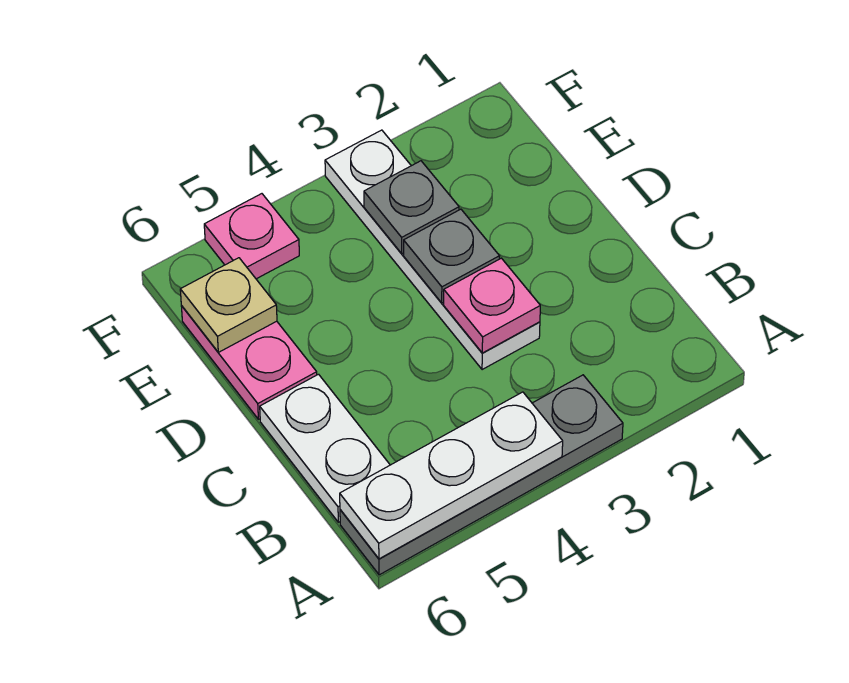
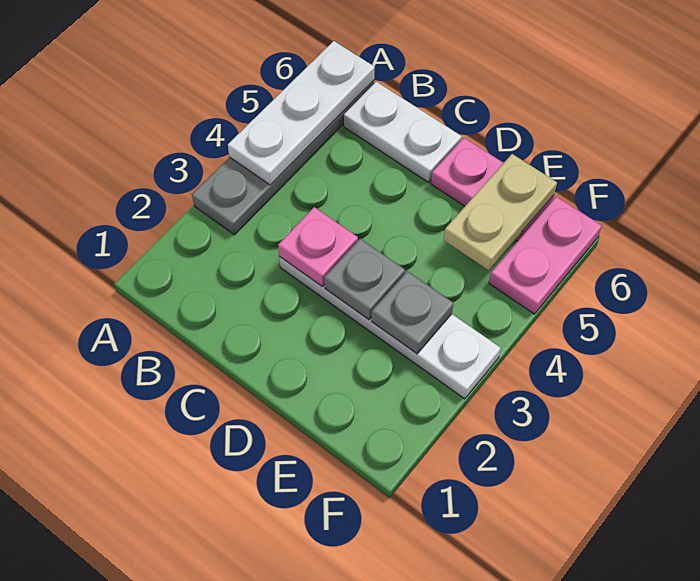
tan plate E6 level 2 -> tan plate E5:E6 level 2
pink plate F5 level 1 -> pink plate F5:F6 level 1

